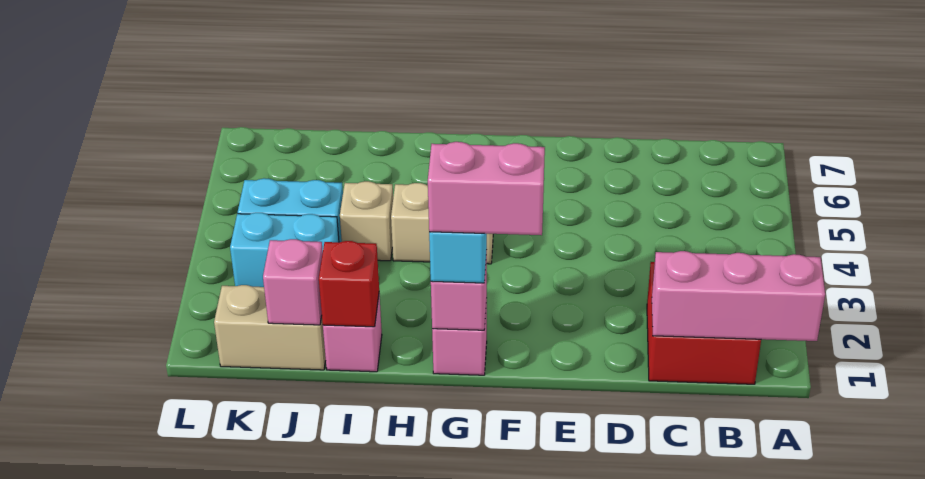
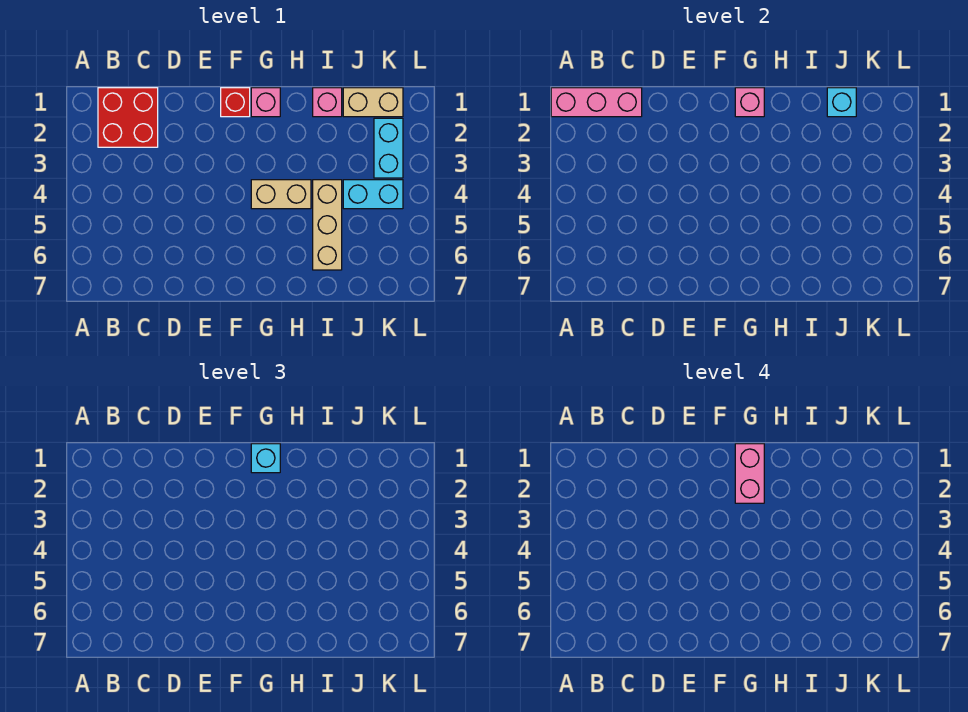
pink brick F1:G1 level 4 -> pink brick G1:G2 level 4
red brick I1 level 2 -> red brick F1 level 1
tan brick I4 level 1 -> tan brick I4:I6 level 1
pink brick J1 level 2 -> cyan brick J1 level 2
cyan brick J3:K3 level 1 -> cyan brick K2:K3 level 1

